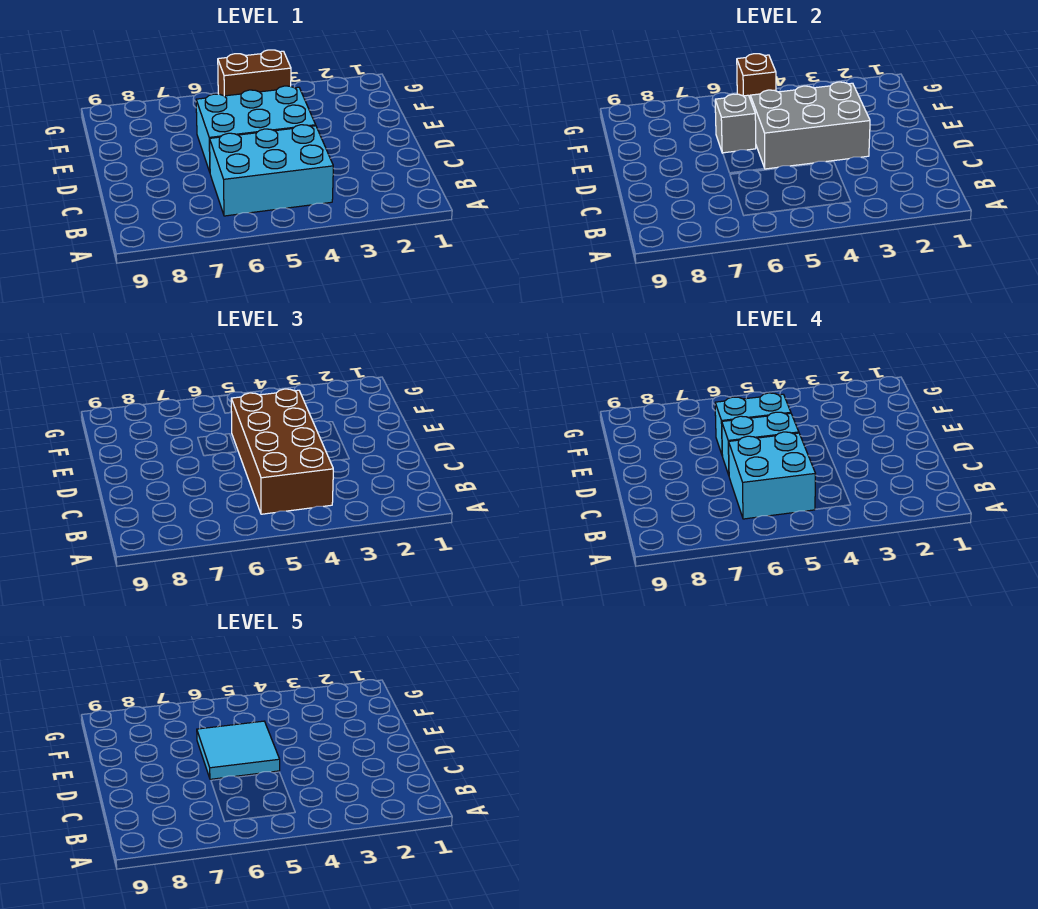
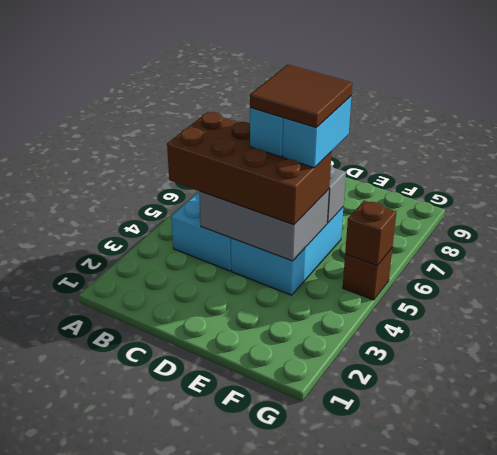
cyan brick B5:C6 level 4 -> none
grey brick D3:E5 level 2 -> grey brick C4:E5 level 2
cyan tile D5:E6 level 5 -> brown tile D5:E6 level 5
brown brick G4:G5 level 1 -> brown brick G5 level 1

